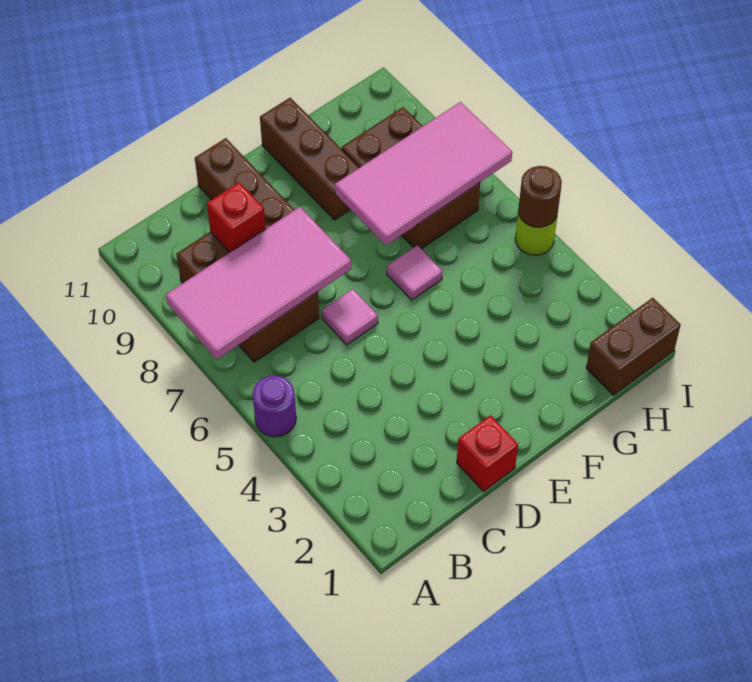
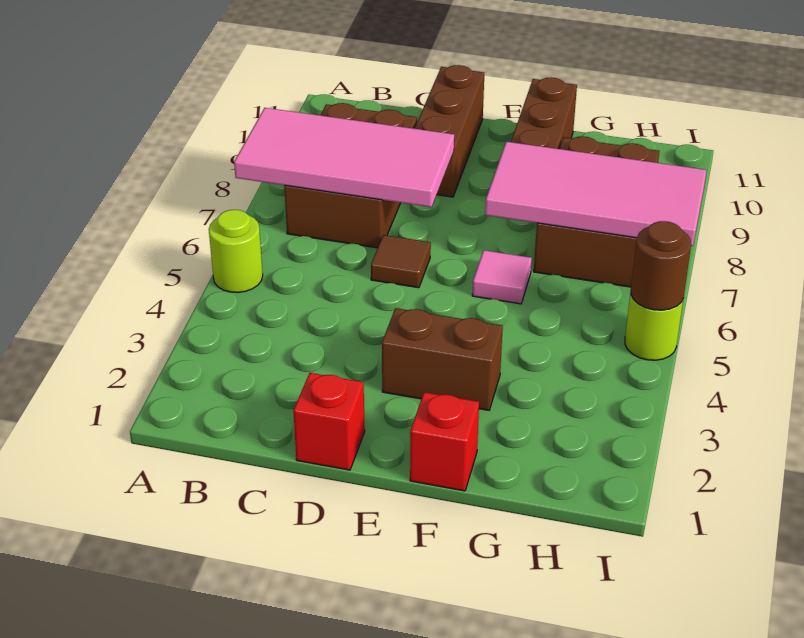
purple round brick A5 level 1 -> lime round brick A5 level 1
red brick C9 level 2 -> red brick F1 level 1
pink tile D6 level 1 -> brown tile D6 level 1
brown brick H1:I1 level 1 -> brown brick E3:F3 level 1

